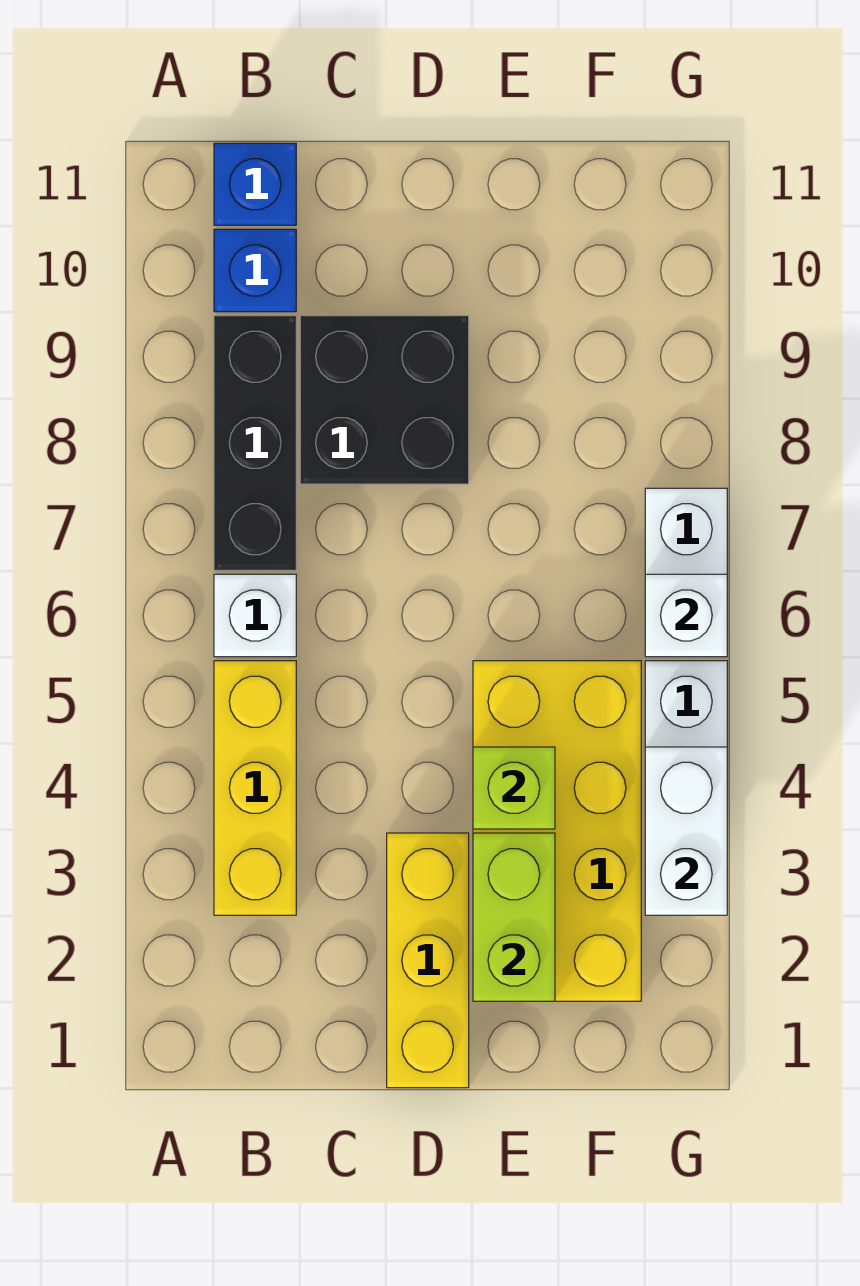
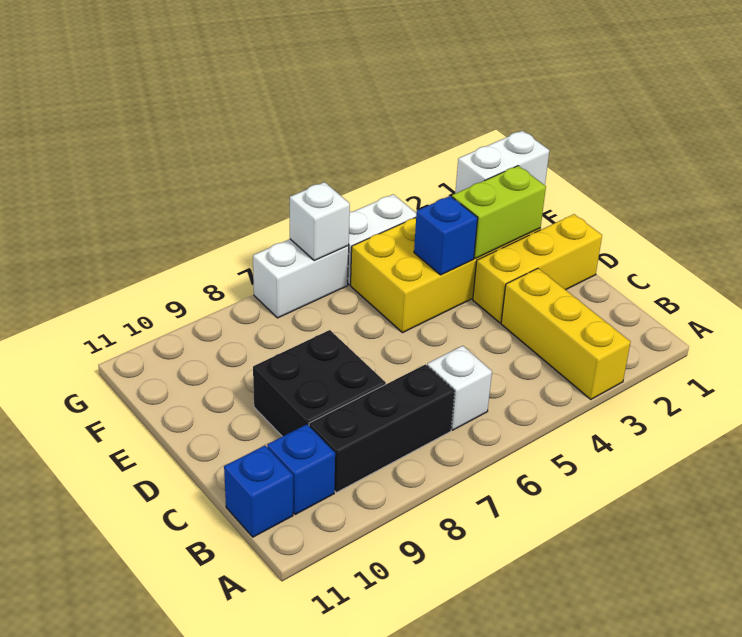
yellow brick B3:B5 level 1 -> yellow brick A3:C3 level 1
lime brick E4 level 2 -> blue brick E4 level 2
white brick G3:G4 level 2 -> white brick F1:F2 level 2

